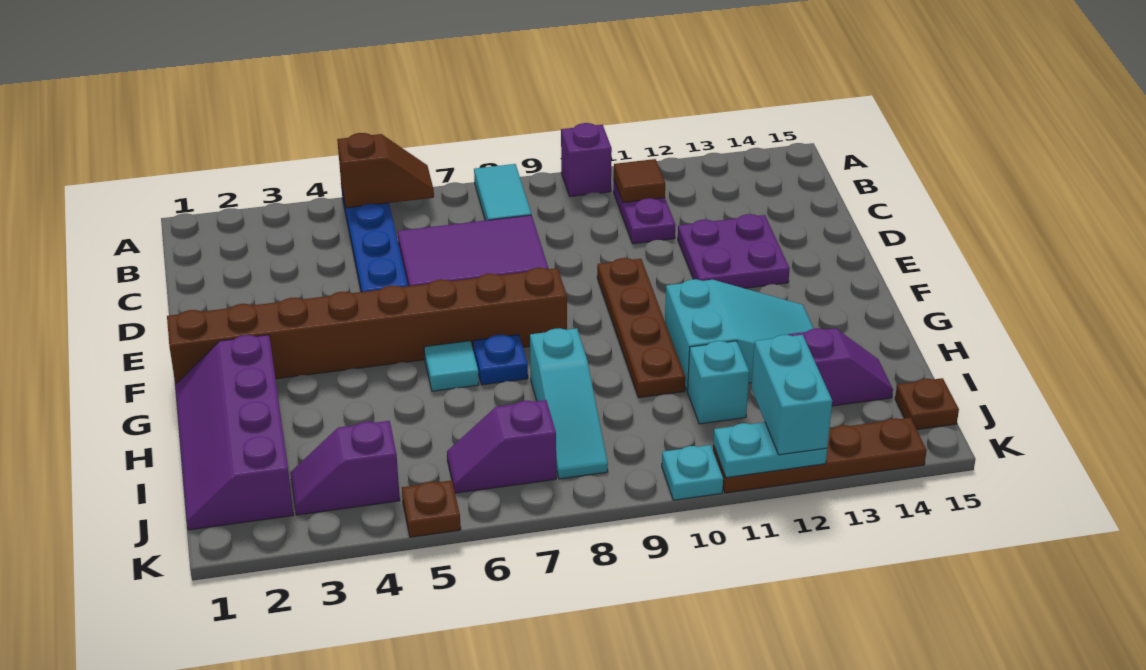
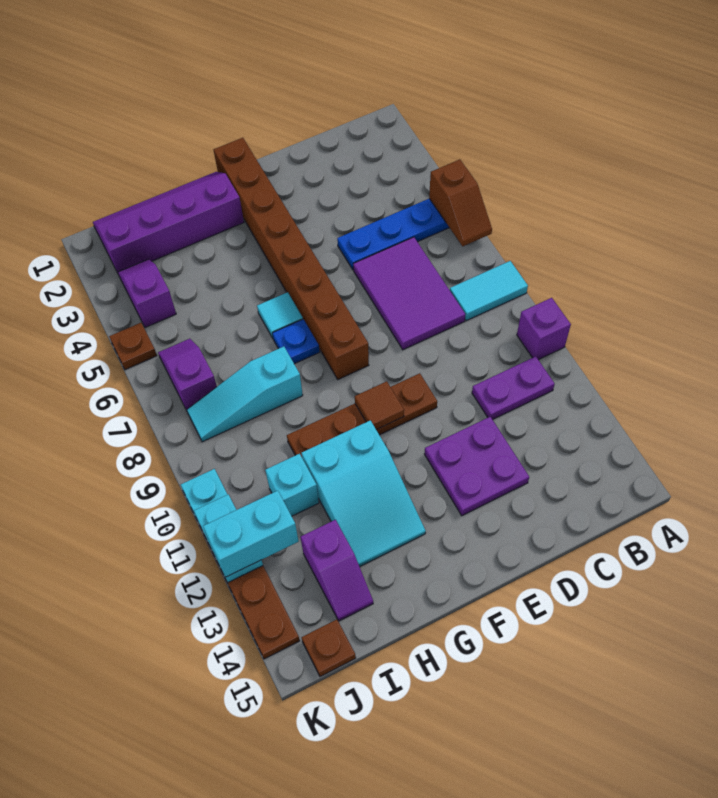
brown tile B11 level 2 -> brown tile F10 level 2

